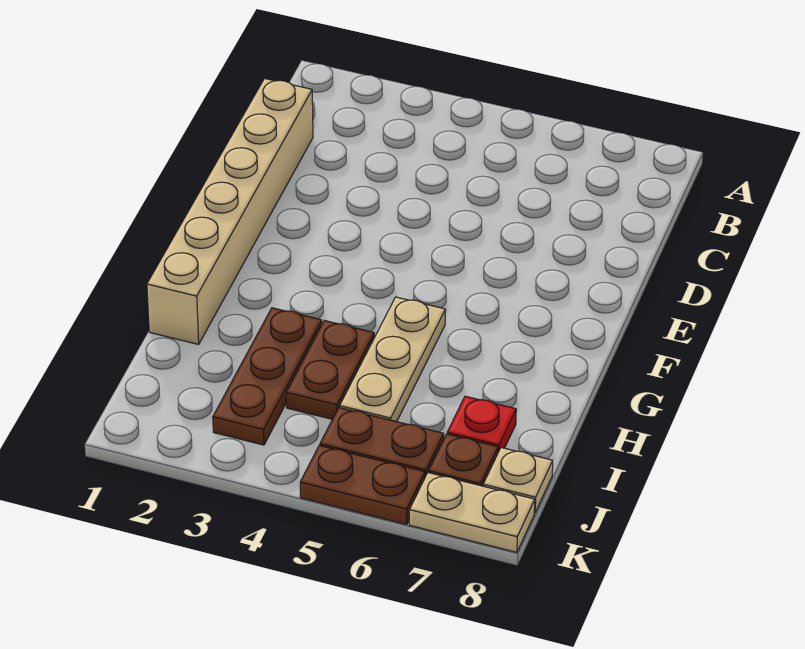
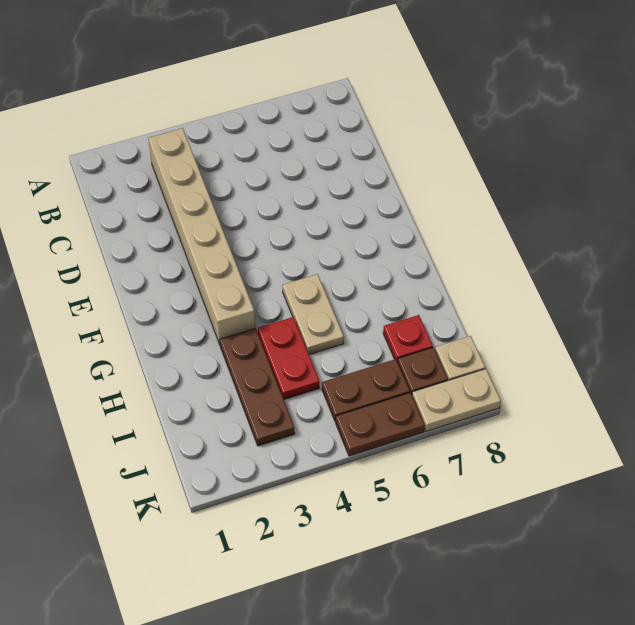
tan brick C1:H1 level 1 -> tan brick B3:G3 level 1
tan plate G5:I5 level 1 -> tan plate G5:H5 level 1
brown plate H4:I4 level 1 -> red plate H4:I4 level 1

